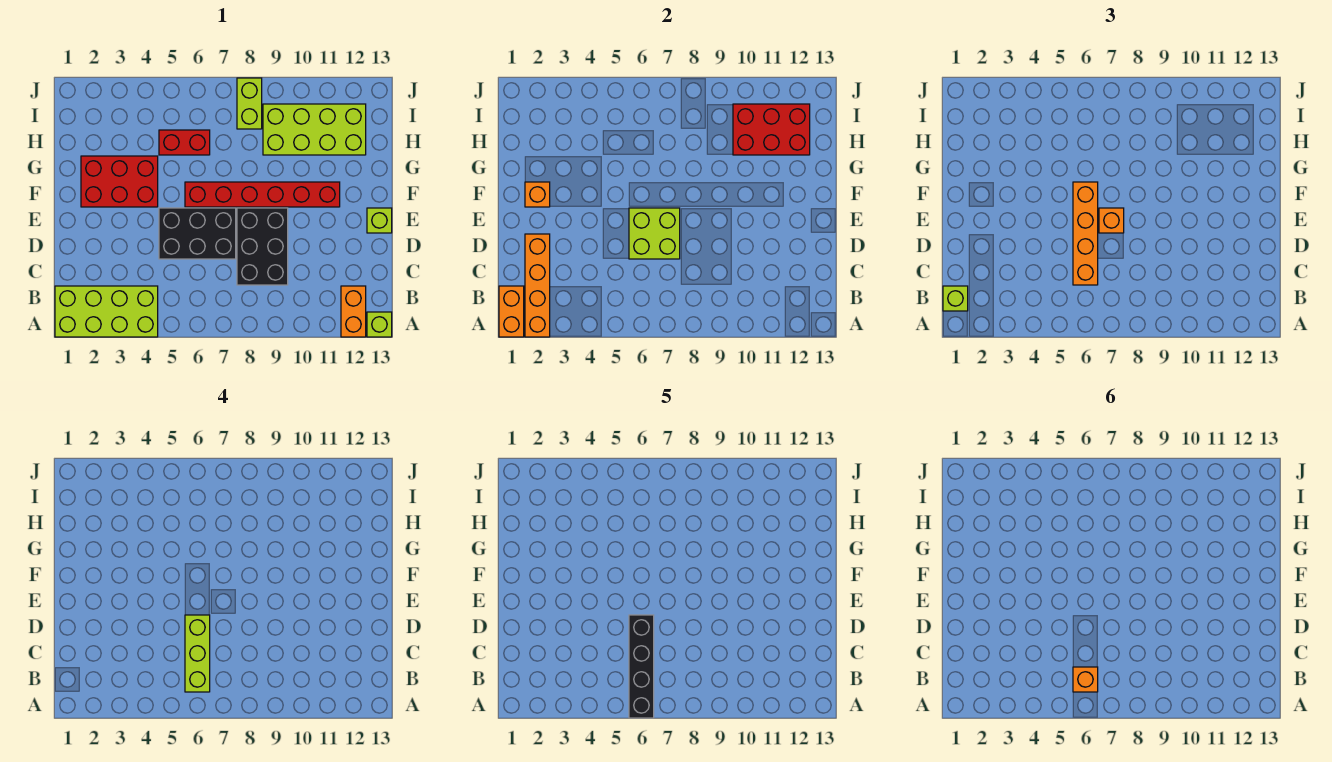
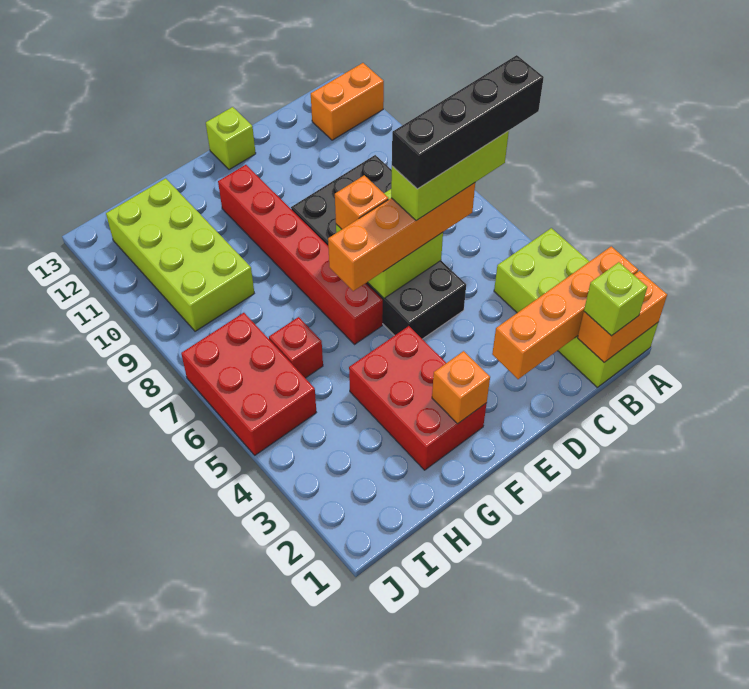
lime brick A13 level 1 -> none
orange brick B6 level 6 -> none
red brick H5:H6 level 1 -> red brick H6 level 1
red brick H10:I12 level 2 -> red brick I5:J7 level 1
lime brick I8:J8 level 1 -> none

